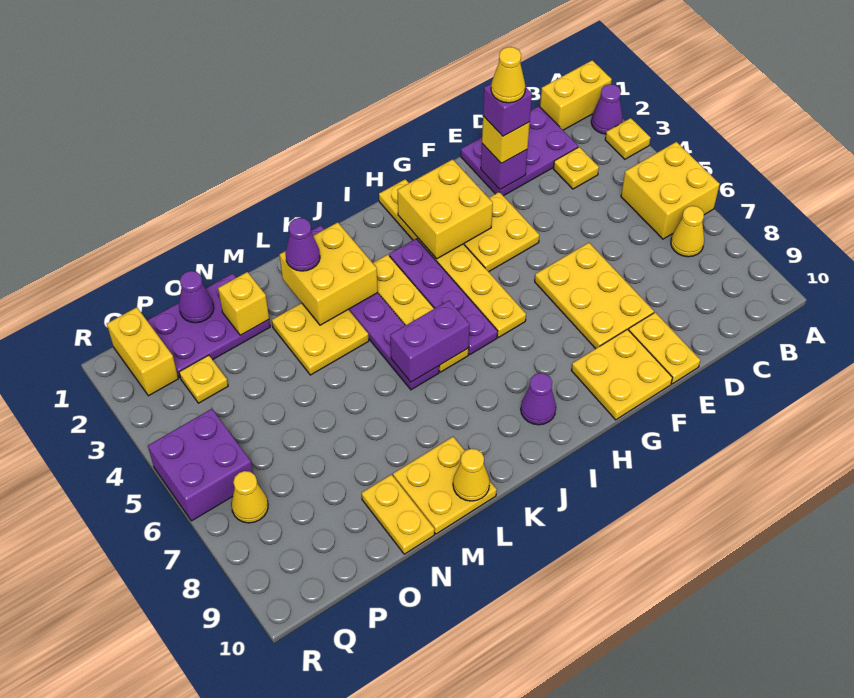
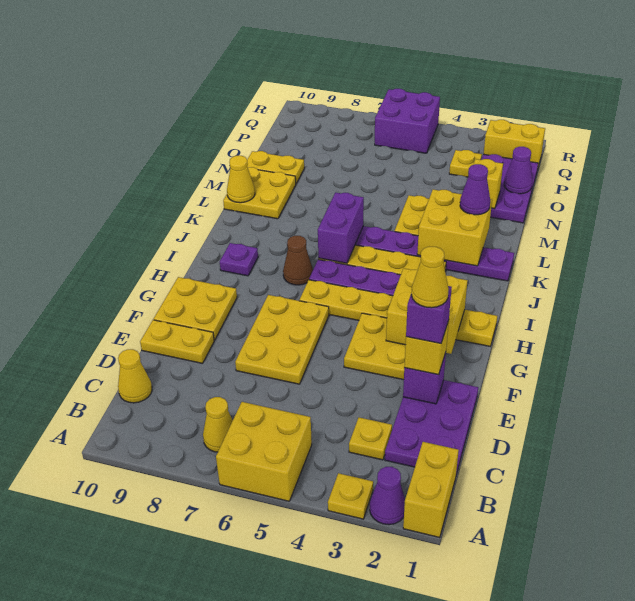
yellow plate E6:F8 level 1 -> yellow plate E6:G7 level 1
none -> brown cone I7 level 1
purple cone I9 level 1 -> purple plate I9 level 1
yellow cone Q7 level 1 -> yellow cone C10 level 1

